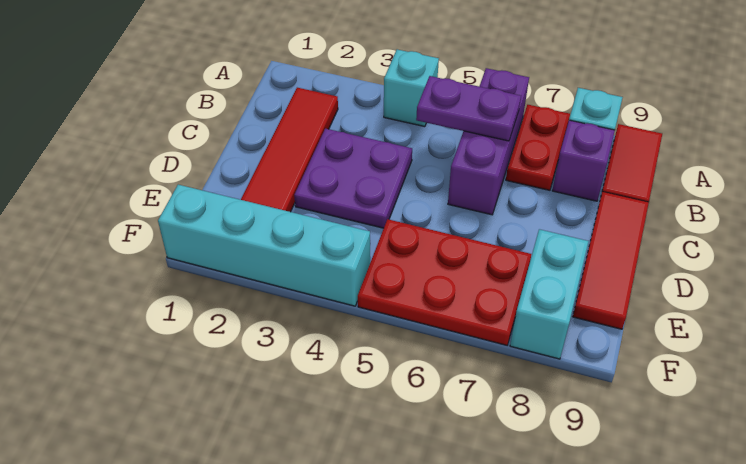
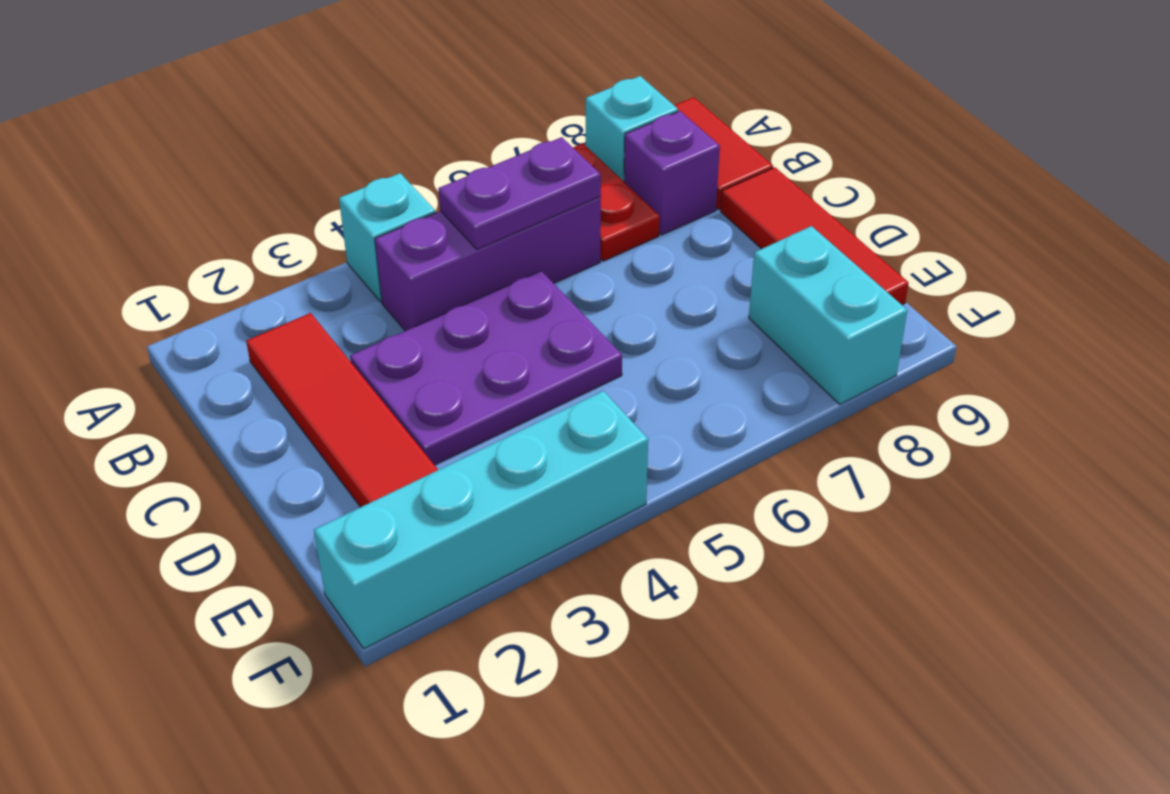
purple brick A6:C6 level 1 -> purple brick B4:B6 level 1
purple plate C3:D4 level 1 -> purple plate C3:D5 level 1
red plate E5:F7 level 1 -> none

